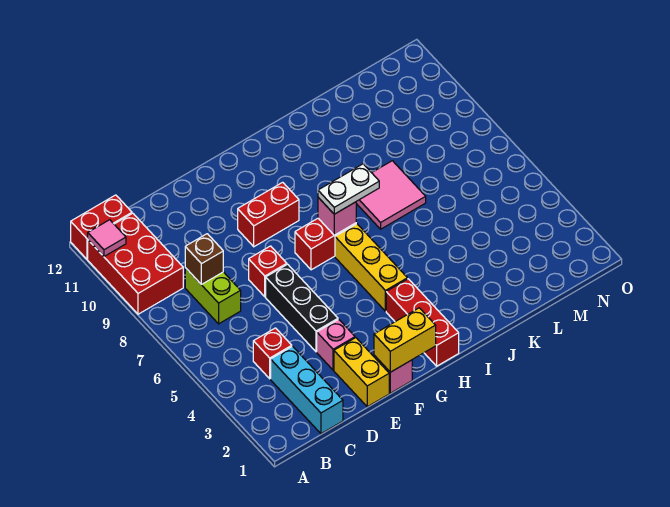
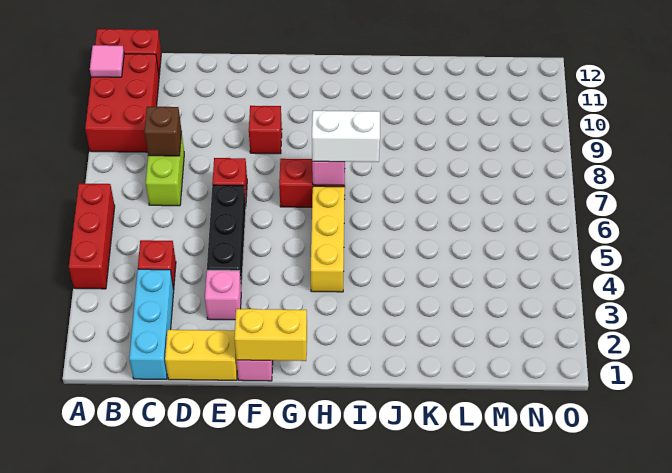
yellow brick E1:E2 level 1 -> yellow brick D1:E1 level 1
red brick F9:G9 level 1 -> red brick F9 level 1
red brick H1:H3 level 1 -> red brick A4:A6 level 1
white plate H7:I7 level 3 -> white brick H7:I7 level 3
pink tile J7:K8 level 1 -> none

